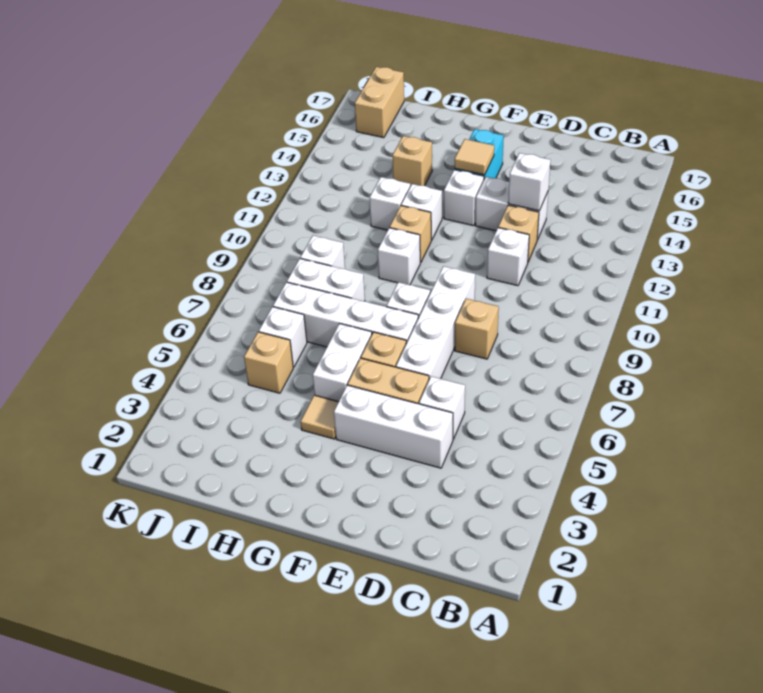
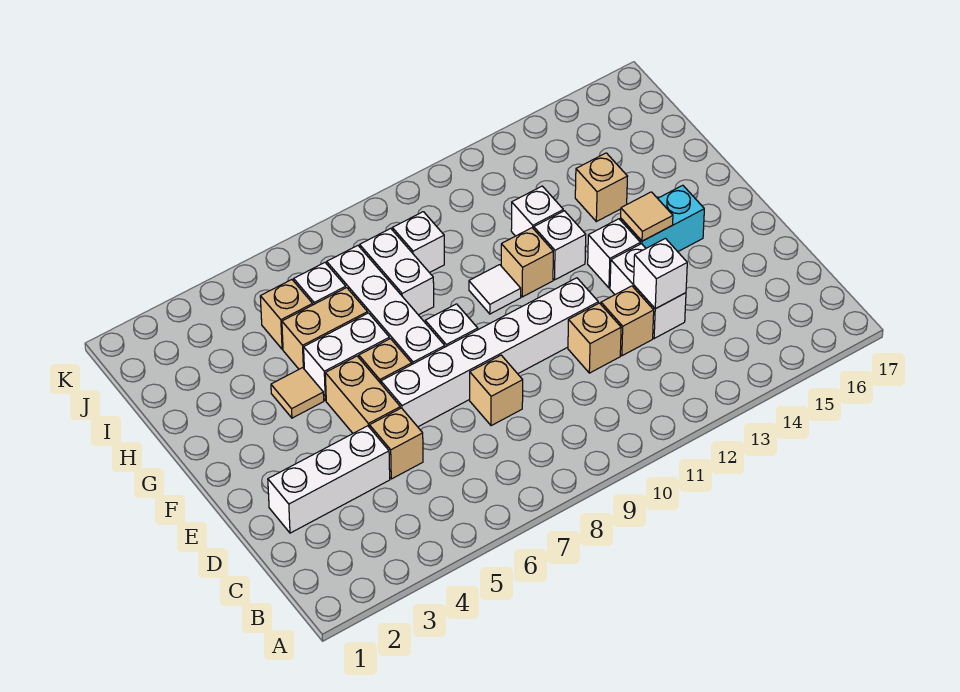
white brick D4:F4 level 1 -> white brick D2:D4 level 1
white brick D5 level 1 -> tan brick D5 level 1
white brick D11 level 1 -> tan brick D11 level 1
white brick E6:E9 level 1 -> white brick E6:E11 level 1
white brick G10 level 1 -> white tile G10 level 1
tan brick J16:J17 level 1 -> tan brick H5:H6 level 1

